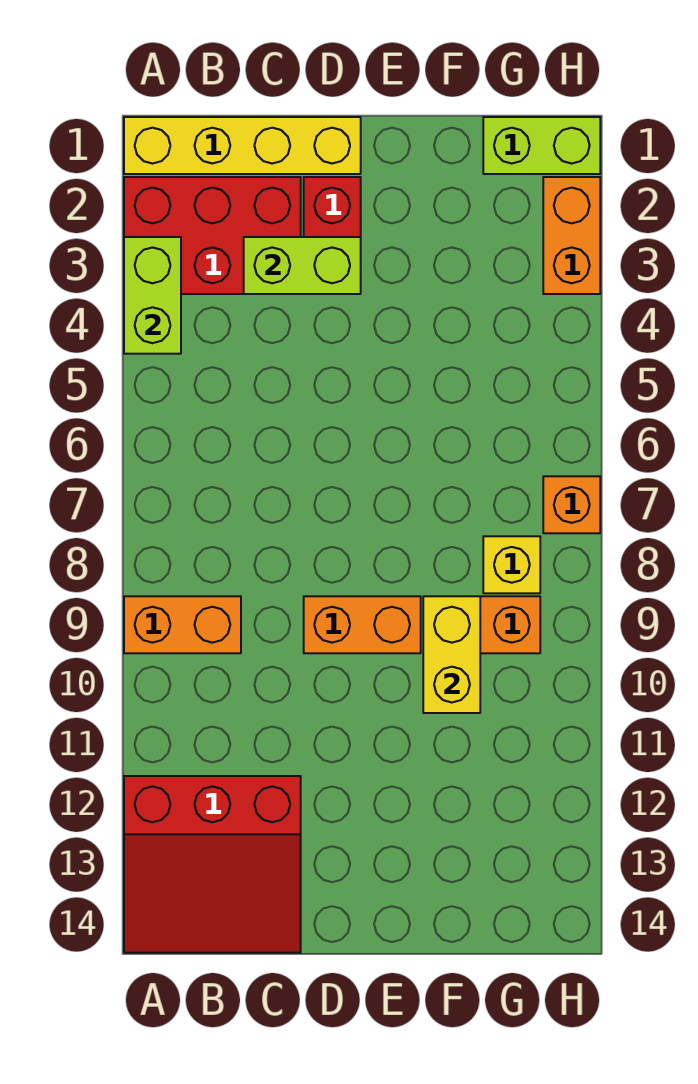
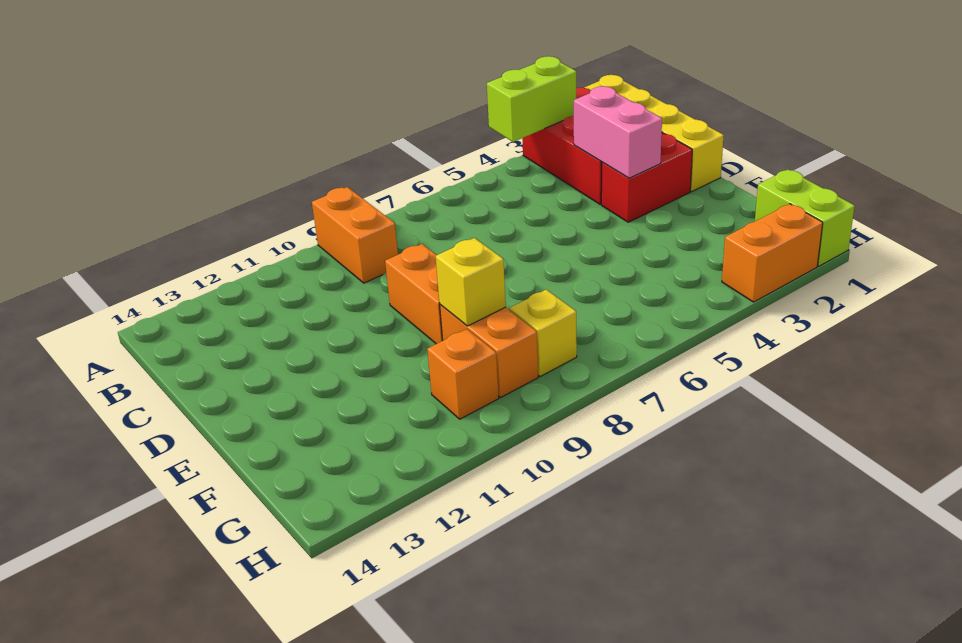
red slope A12:C14 level 1 top 12 -> none
lime brick C3:D3 level 2 -> pink brick C3:D3 level 2
yellow brick F9:F10 level 2 -> yellow brick F9 level 2
orange brick H7 level 1 -> orange brick G10 level 1

